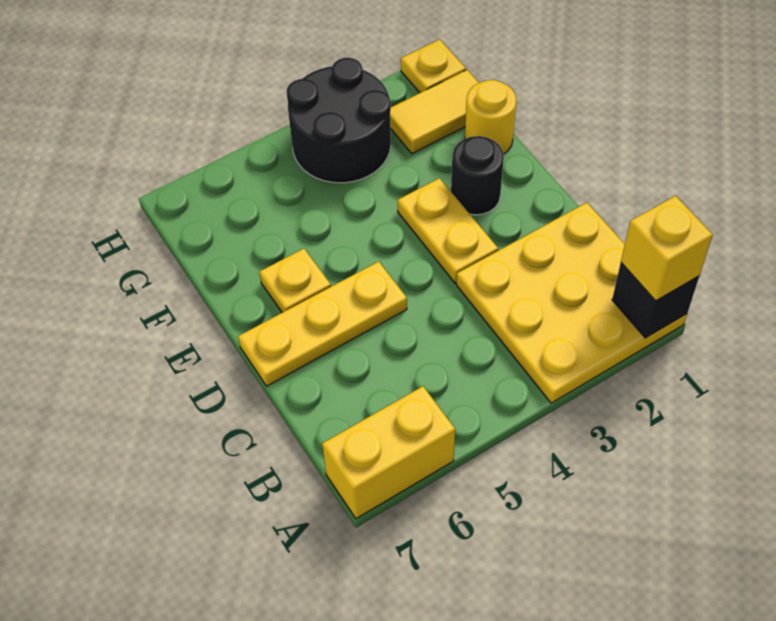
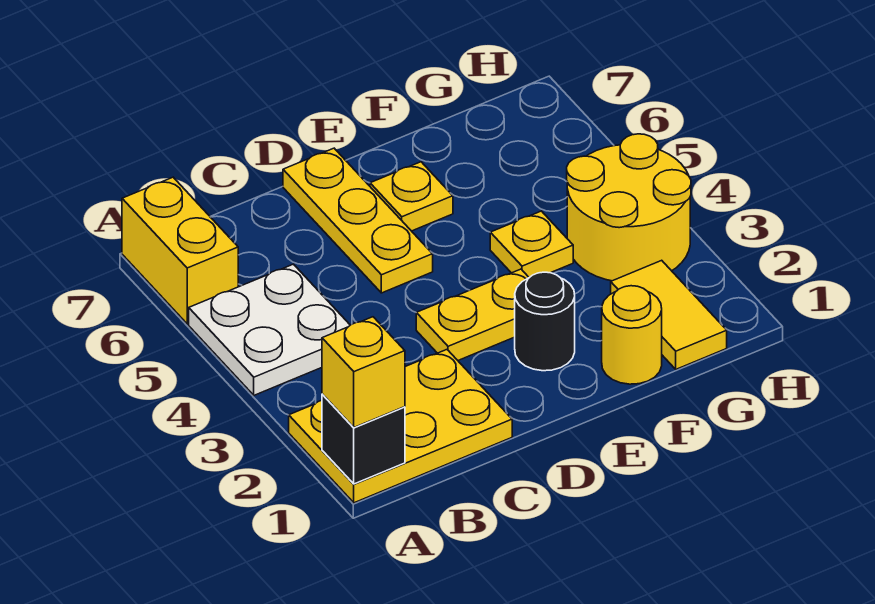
yellow plate A1:C3 level 1 -> yellow plate A1:C2 level 1
none -> white plate A4:B5 level 1
black round brick G3:H4 level 1 -> yellow round brick G3:H4 level 1
yellow plate H1 level 1 -> yellow plate F4 level 1

